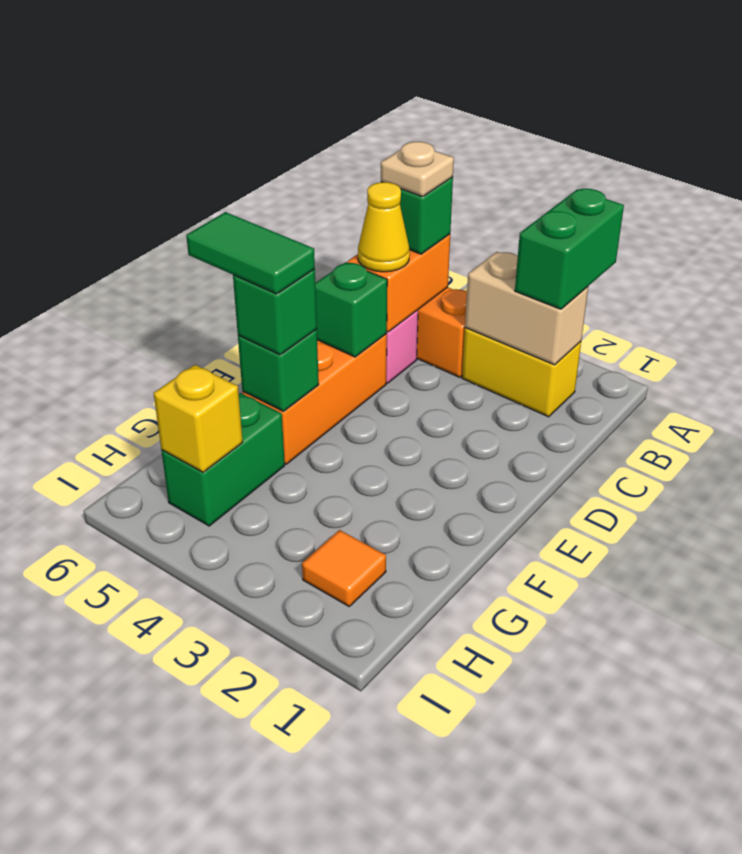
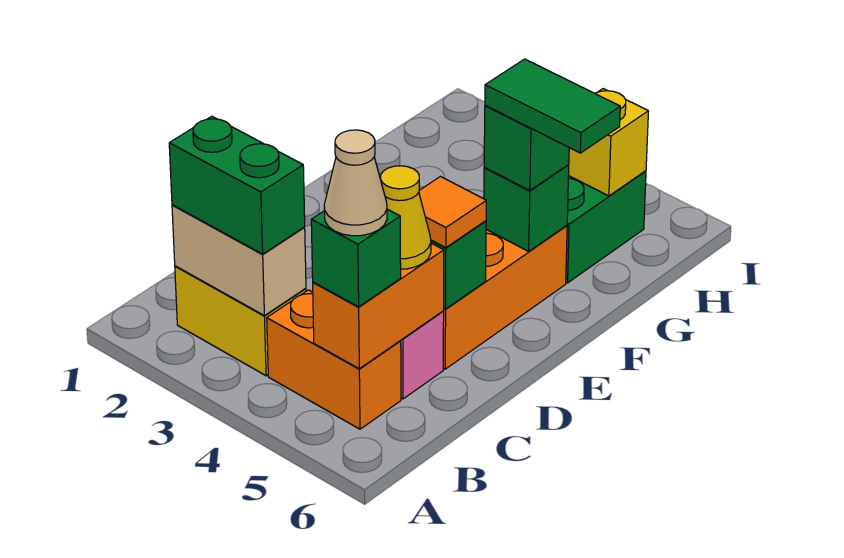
green brick A2:B2 level 3 -> green brick B2:B3 level 3
tan plate B5 level 4 -> tan cone B5 level 4
orange tile H2 level 1 -> orange tile D5 level 3

